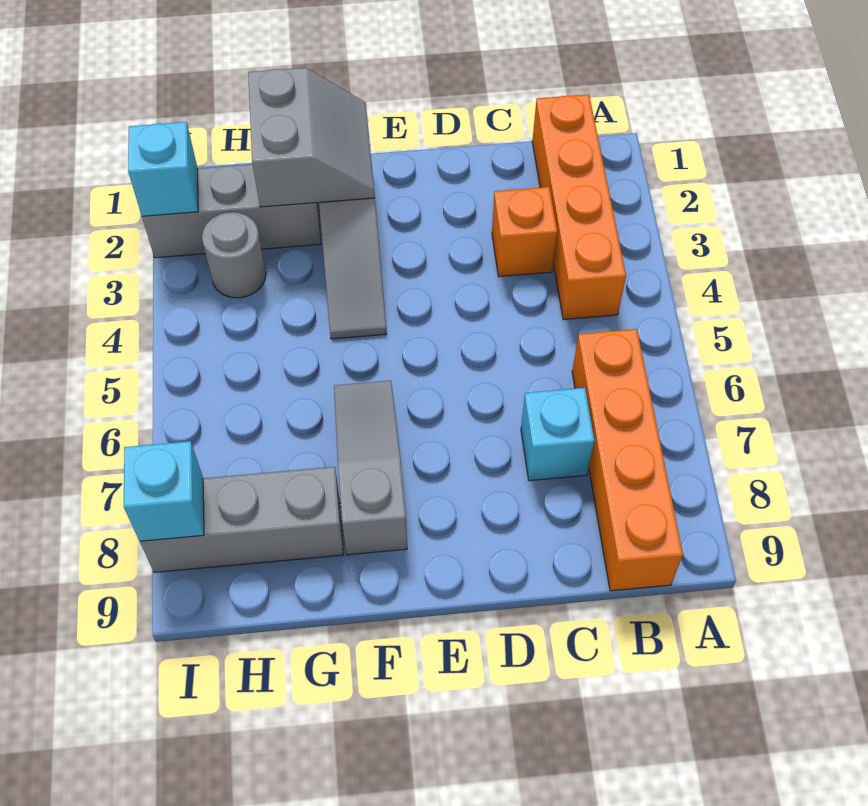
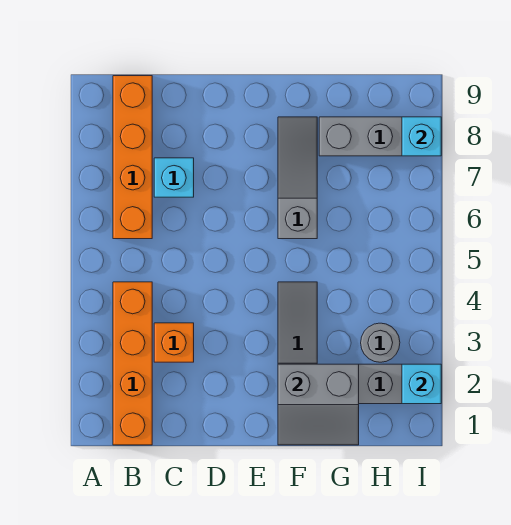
grey slope F1:G2 level 2 top G -> grey slope F1:G2 level 2 top 2
grey slope F6:F8 level 1 top 8 -> grey slope F6:F8 level 1 top 6

